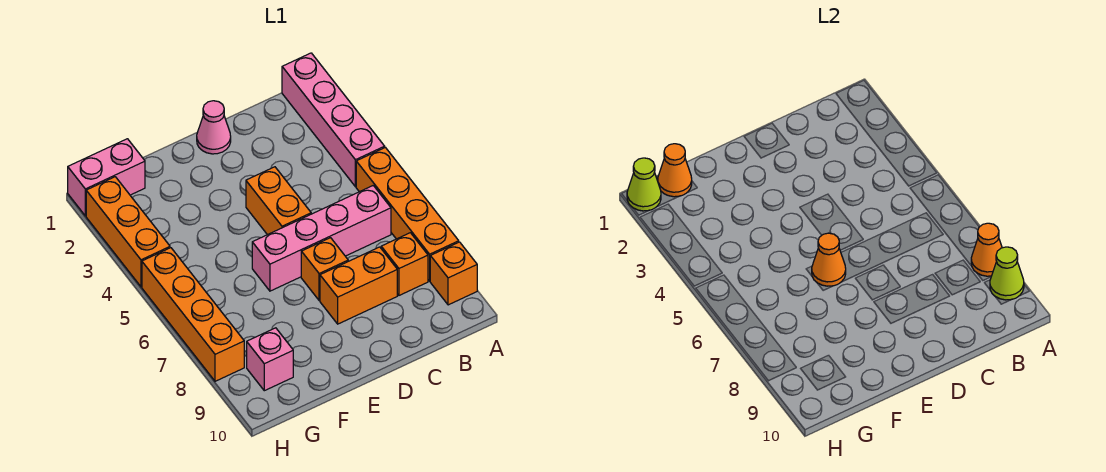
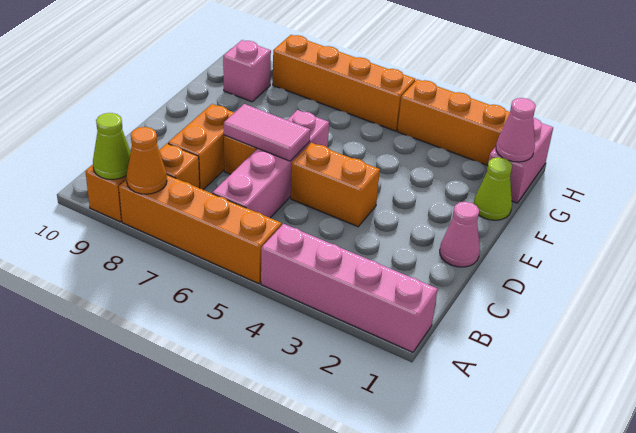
none -> pink tile D6:D7 level 2
orange cone E6 level 2 -> none
orange cone G1 level 2 -> pink cone G1 level 2
lime cone H1 level 2 -> lime cone F1 level 1

